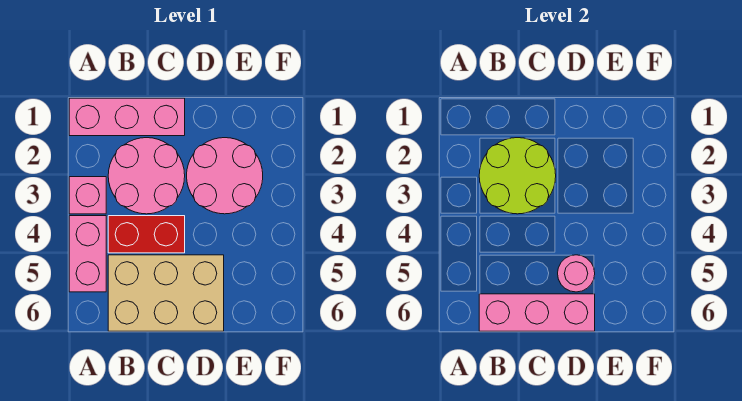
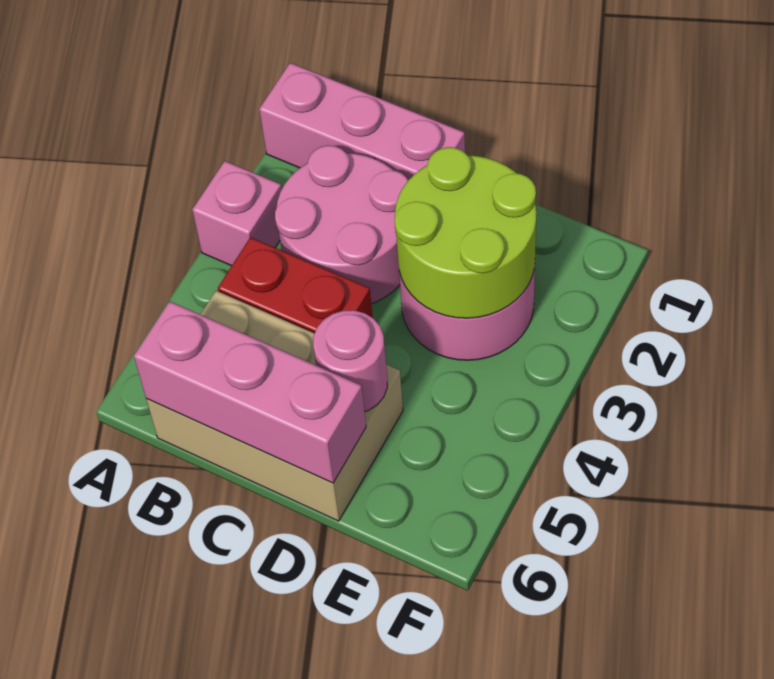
pink brick A4:A5 level 1 -> none
lime round brick B2:C3 level 2 -> lime round brick D2:E3 level 2

